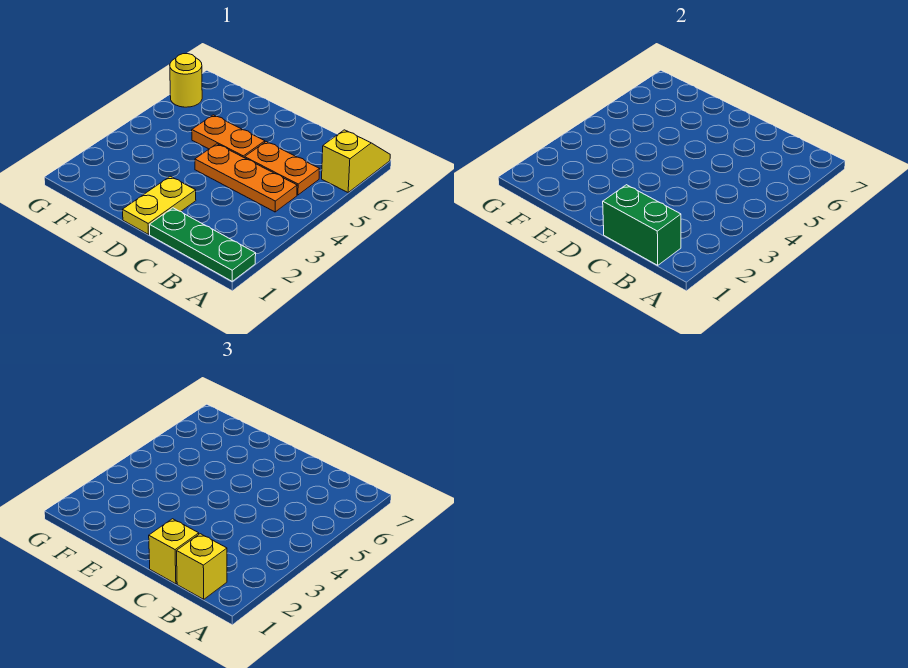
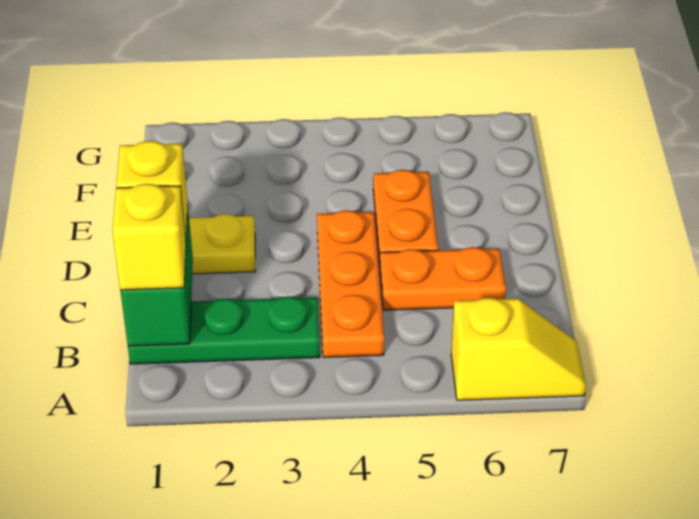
green plate A1:C1 level 1 -> green plate B1:B3 level 1
orange plate B5:C5 level 1 -> orange plate C5:C6 level 1
yellow round brick G6 level 1 -> none

